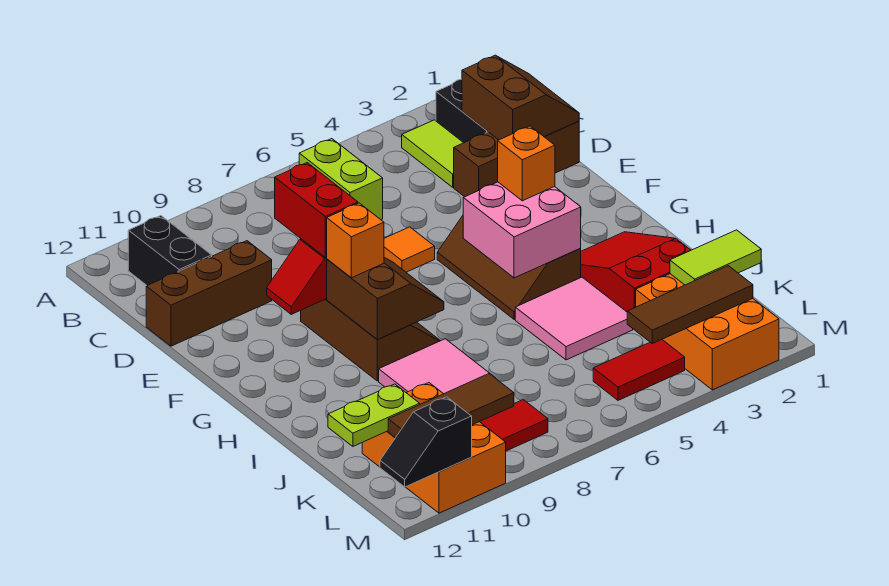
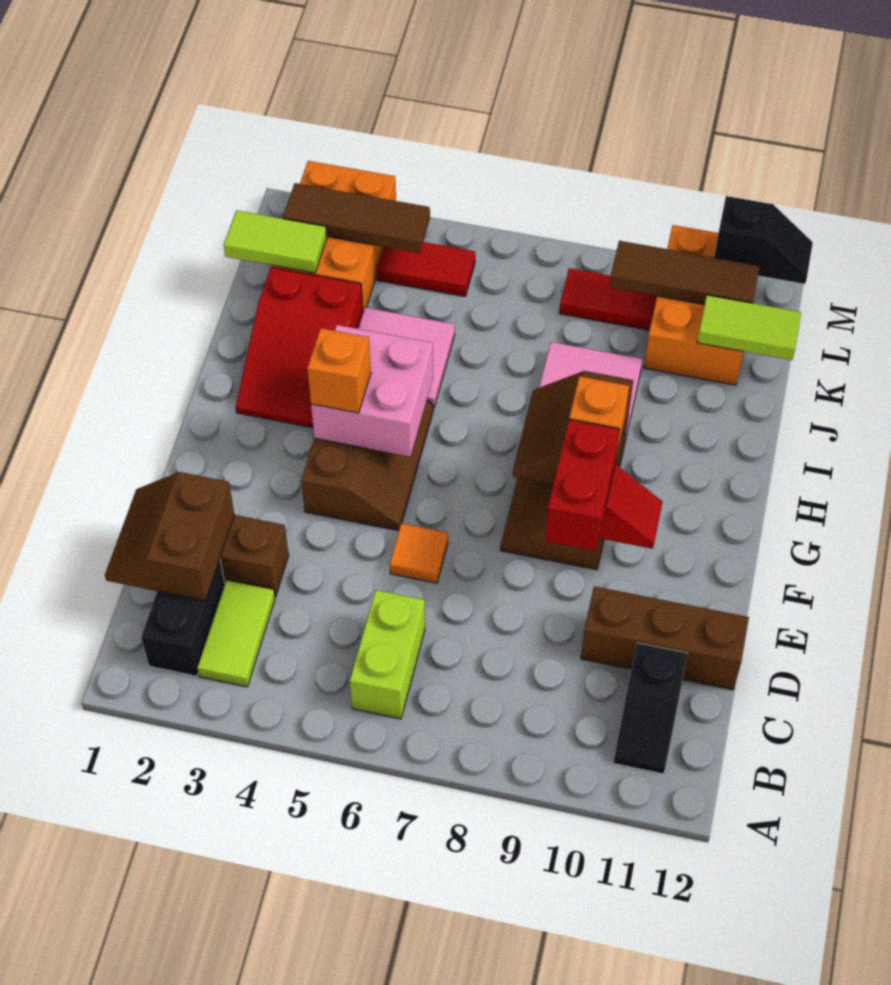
black brick B11:C11 level 1 -> black slope B11:C11 level 1 top C
lime plate K11:K12 level 2 -> lime tile K11:K12 level 2

